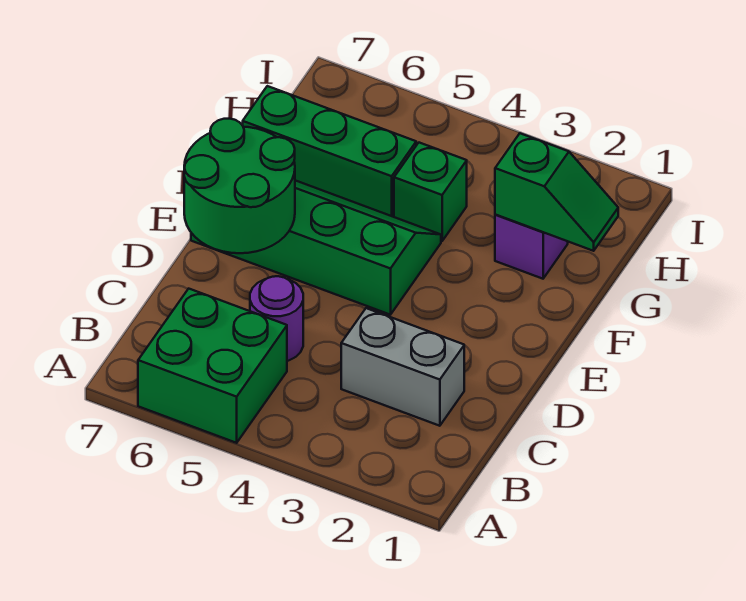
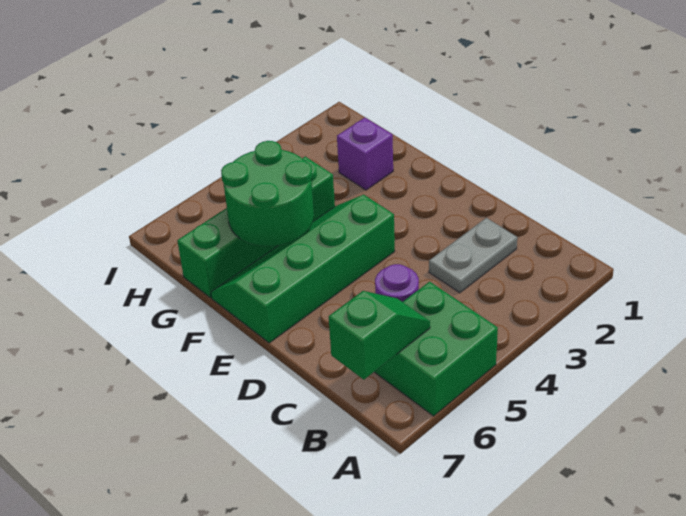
grey brick C2:C3 level 1 -> grey plate C2:C3 level 1
green round brick D6:E7 level 2 -> green round brick F5:G6 level 2
green slope G1:G2 level 2 top 2 -> green slope B6:B7 level 2 top 7

